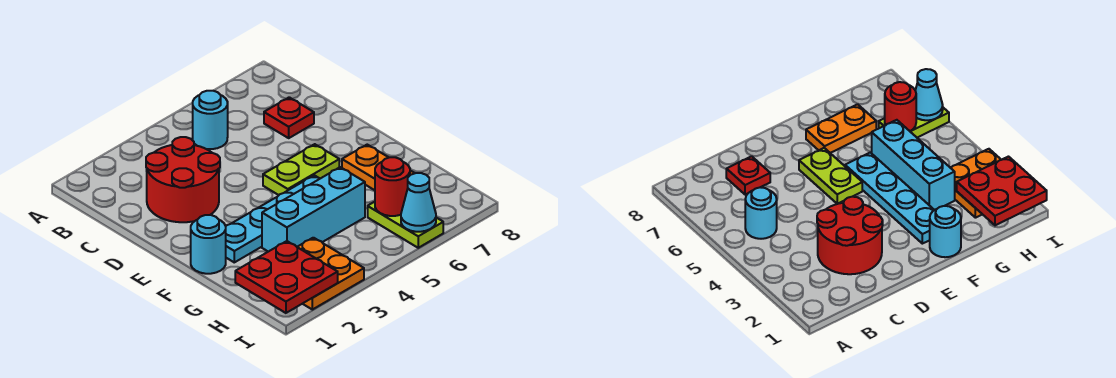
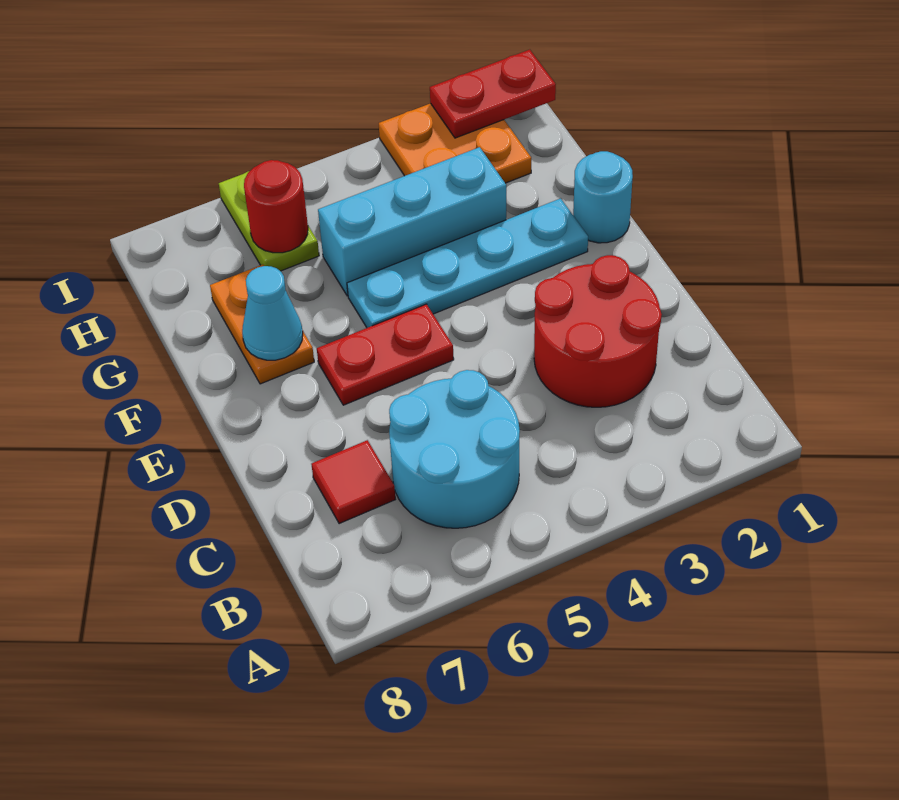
cyan round brick B5 level 1 -> cyan round brick B5:C6 level 1
red plate C7 level 1 -> red tile C7 level 1
lime plate E5:E6 level 1 -> red plate E5:E6 level 1
red plate H1:I2 level 2 -> red plate I1:I2 level 2
cyan cone I6 level 2 -> cyan cone F7 level 2

